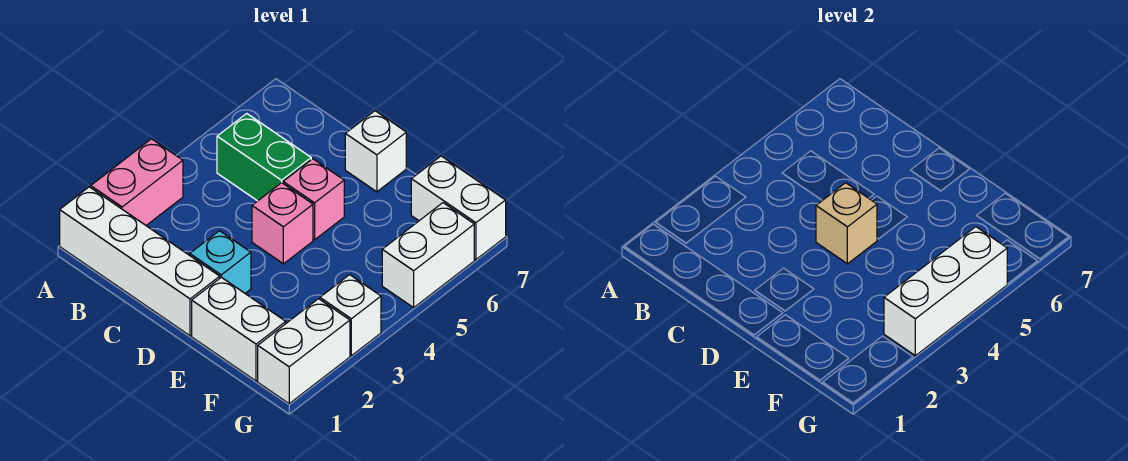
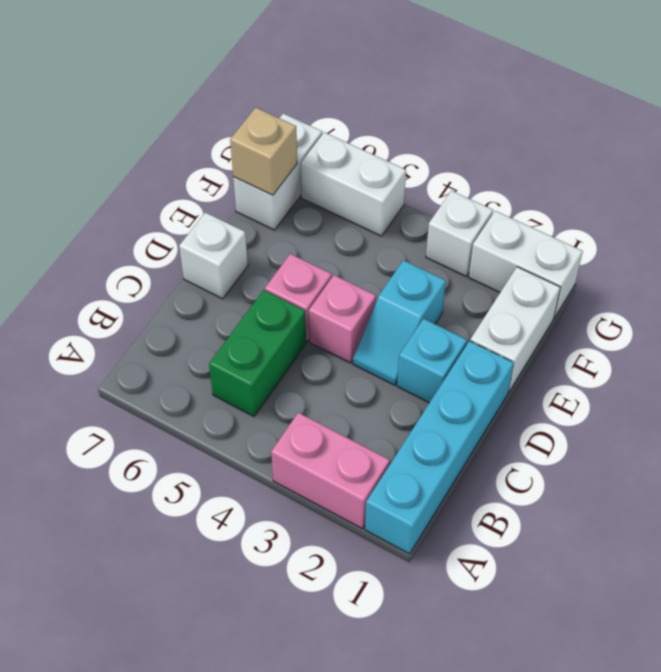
white brick A1:D1 level 1 -> cyan brick A1:D1 level 1
none -> cyan slope D3:E3 level 1 top E
tan brick D4 level 2 -> tan brick F7 level 2
white brick G3:G5 level 2 -> none

